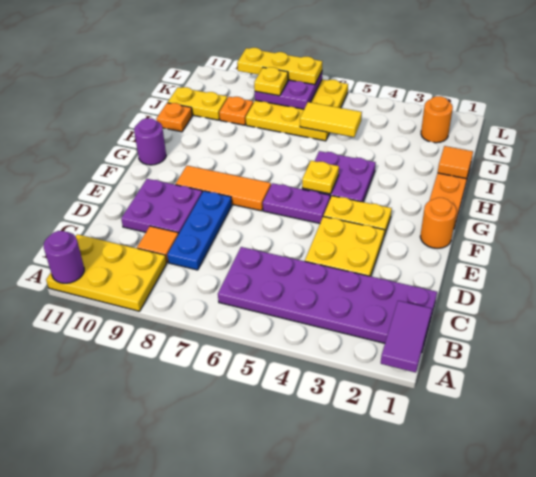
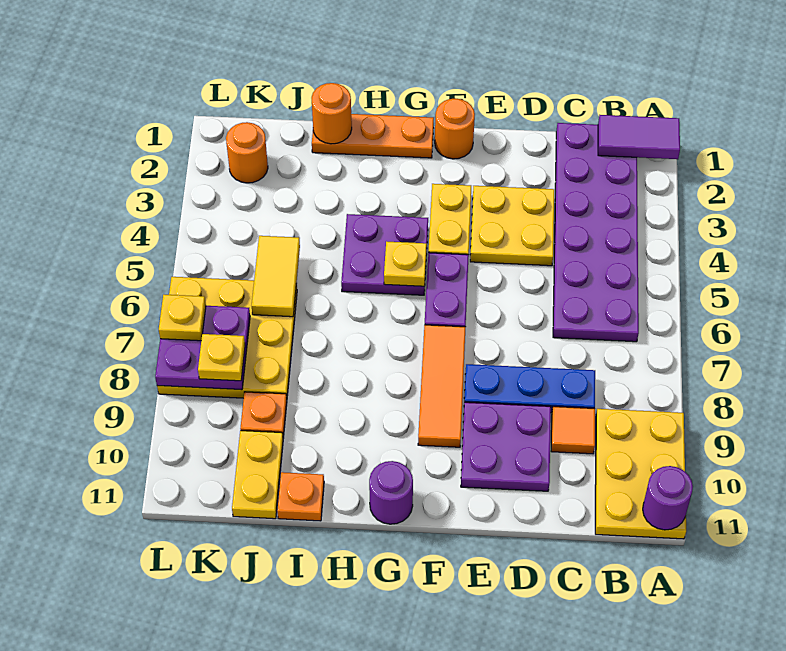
orange tile I1 level 2 -> orange round brick I1 level 2
yellow plate L7:L9 level 3 -> yellow plate L7 level 3

